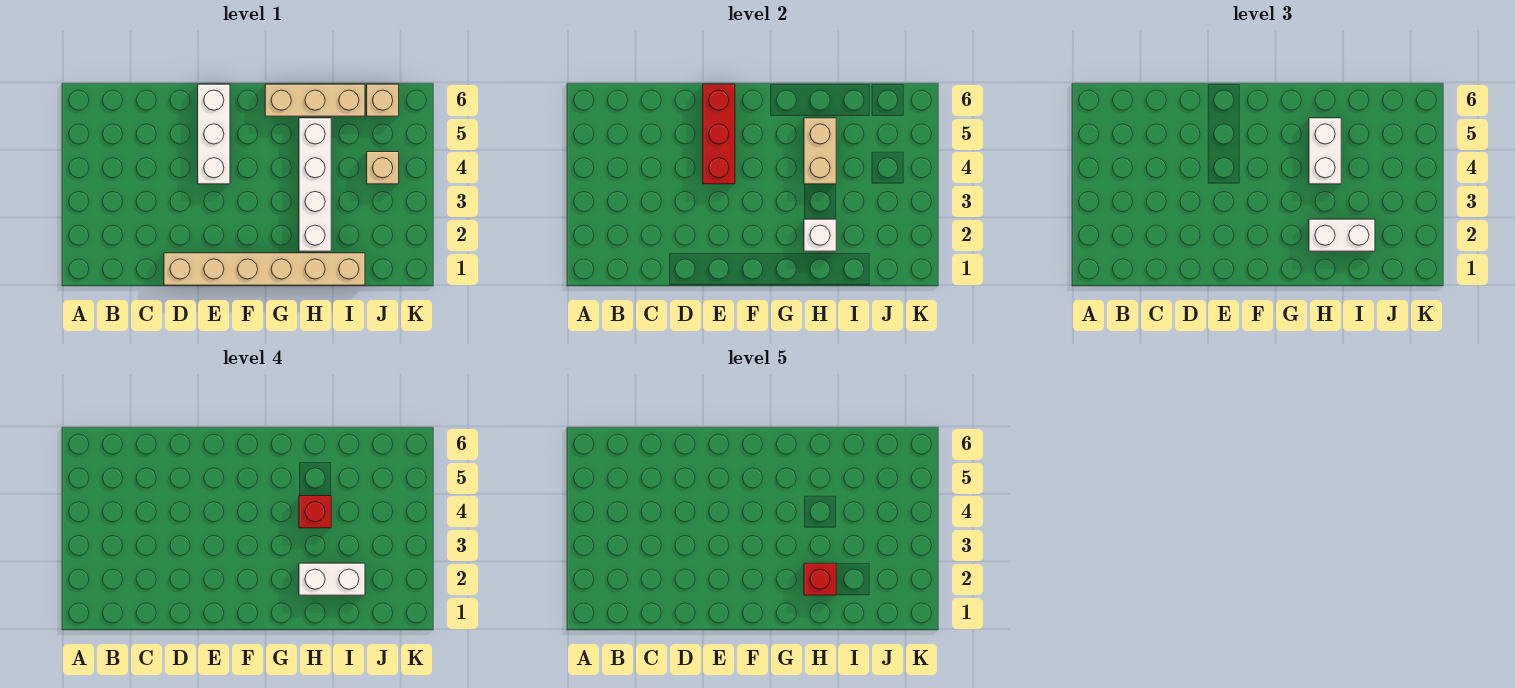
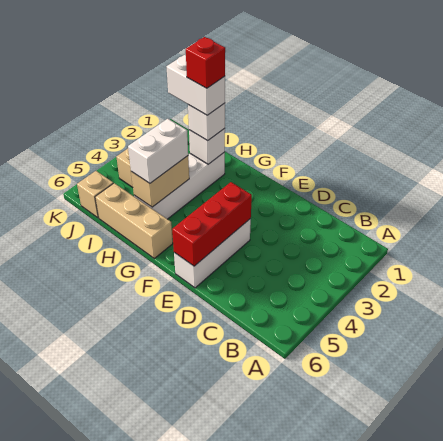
tan brick D1:I1 level 1 -> none
white brick H2:I2 level 3 -> white brick H2 level 3
red brick H4 level 4 -> none

